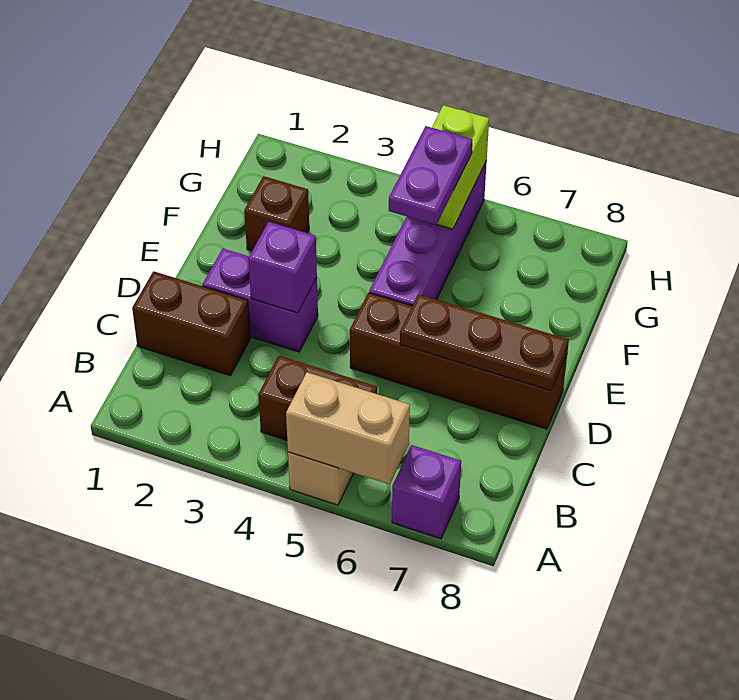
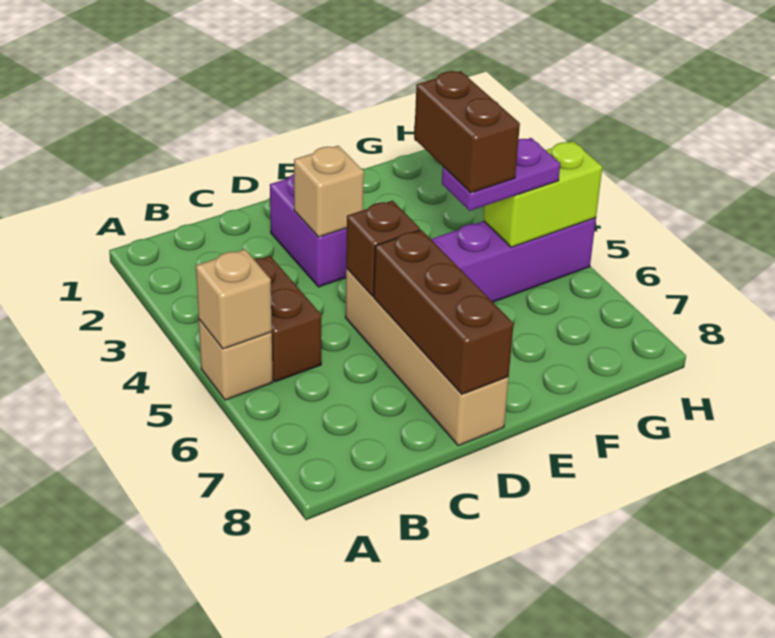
tan brick A5:A6 level 2 -> tan brick A5 level 2
purple brick A7 level 1 -> none
brown brick C1:C2 level 1 -> brown brick F4:F5 level 4
purple brick D3 level 2 -> tan brick D3 level 2
brown brick D5:D8 level 1 -> tan brick D5:D8 level 1
brown plate D6:D8 level 2 -> brown brick D6:D8 level 2
brown brick F2 level 1 -> brown brick D5 level 2

